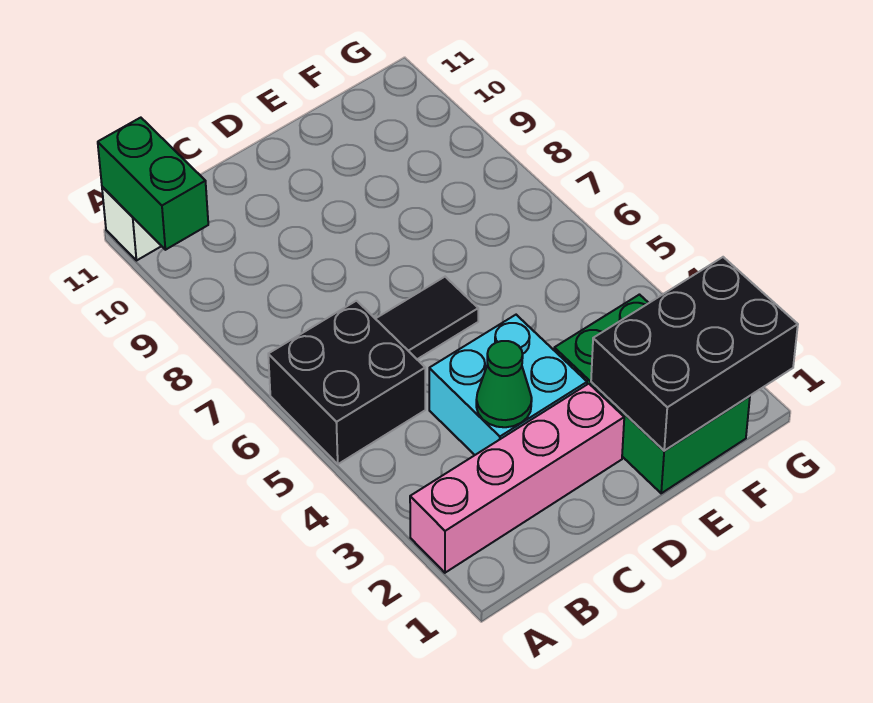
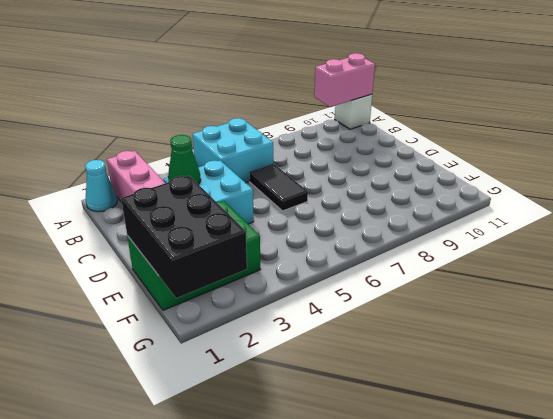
none -> cyan cone A1 level 1
black brick A5:B6 level 1 -> cyan brick A5:B6 level 1
green brick A10:A11 level 2 -> pink brick A10:A11 level 2

